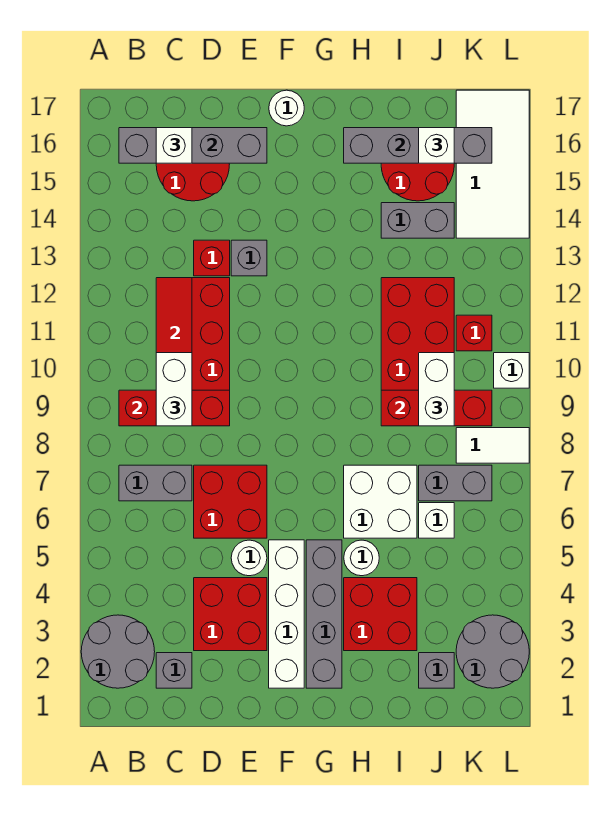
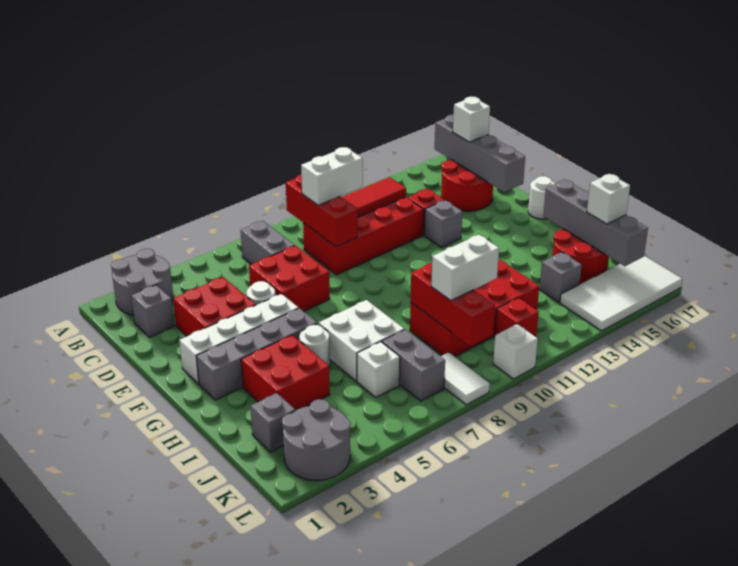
grey brick I14:J14 level 1 -> grey brick J14 level 1

